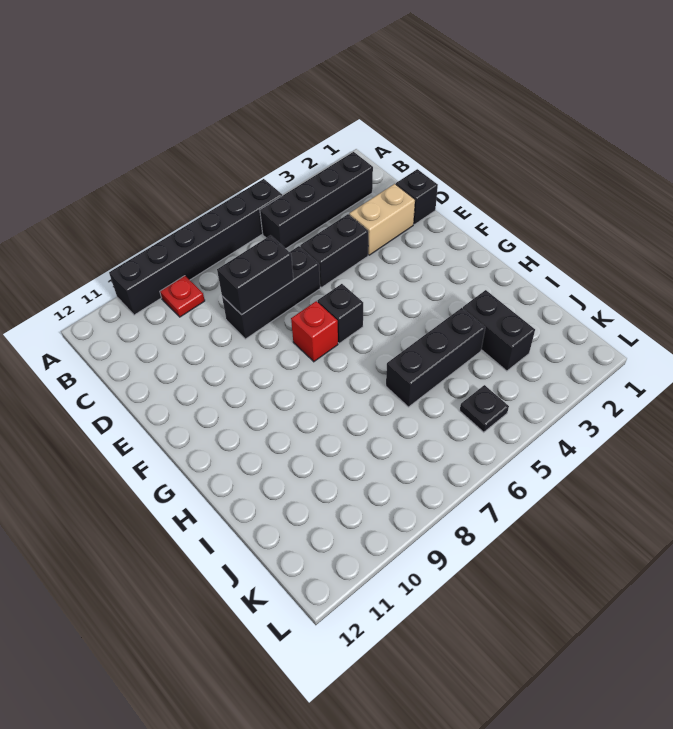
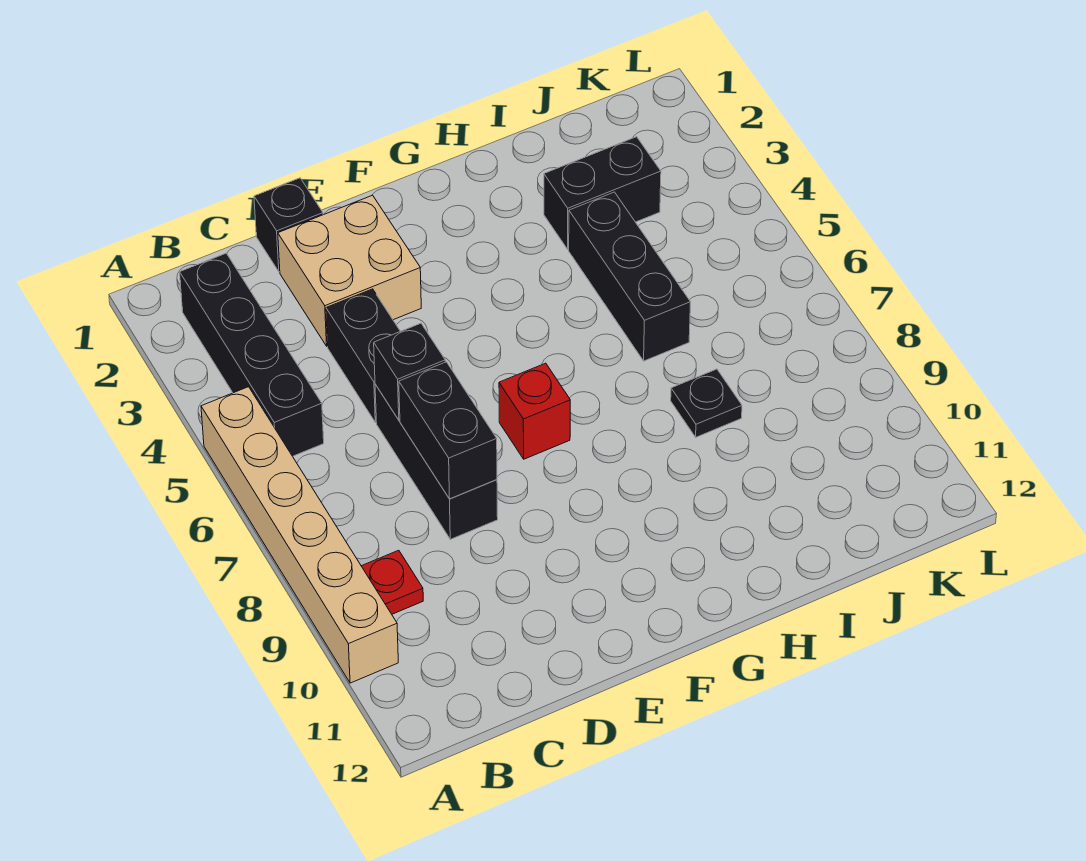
black brick A5:A10 level 1 -> tan brick A5:A10 level 1
tan brick D2:D3 level 1 -> tan brick D2:E3 level 1
black brick F6 level 1 -> black brick D6 level 2
black plate K5 level 1 -> black plate I8 level 1

